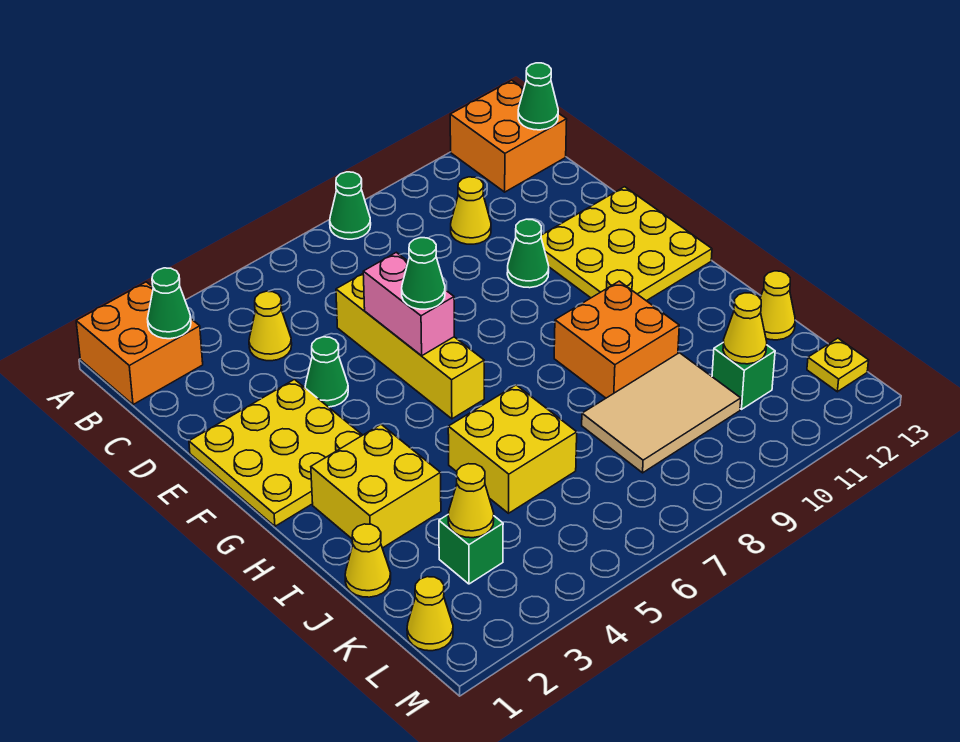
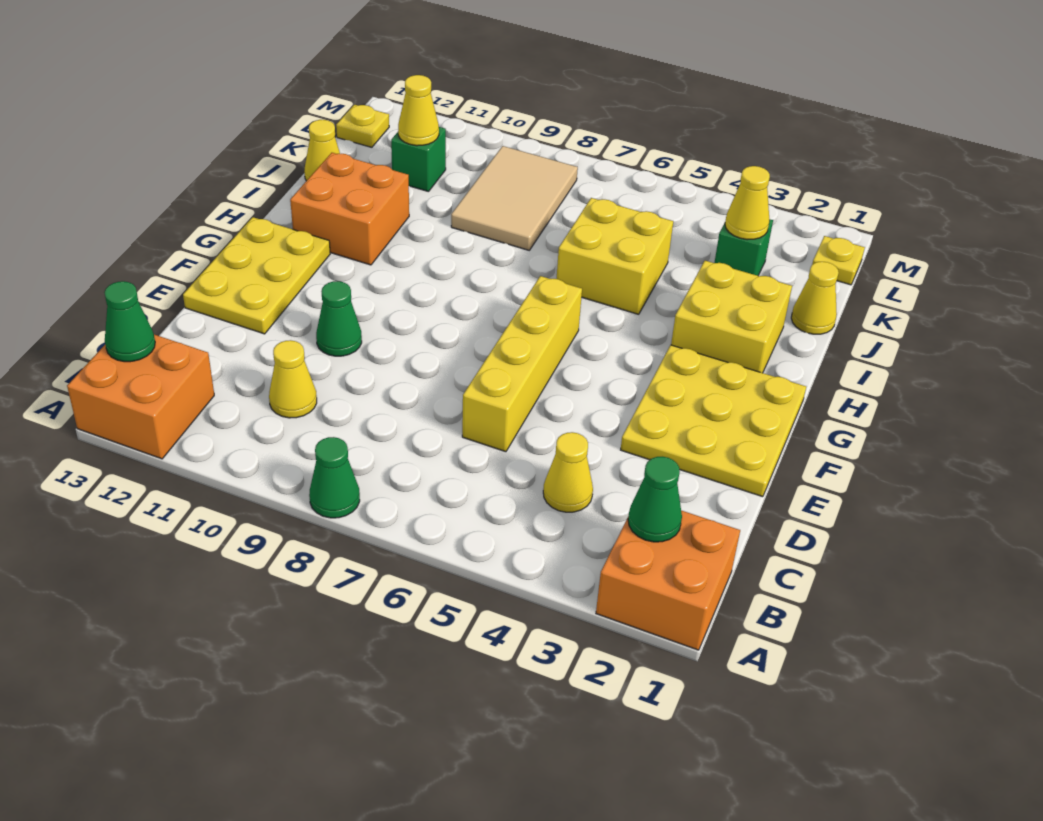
green cone E4 level 1 -> none
pink brick E6:F6 level 2 -> none
yellow plate E11:G13 level 1 -> yellow plate E12:G13 level 1
green cone F6 level 3 -> none
orange brick H9:I10 level 1 -> orange brick H11:I12 level 1
tan tile J8:K10 level 1 -> tan tile J8:L9 level 1
yellow cone L1 level 1 -> yellow plate L1 level 1

